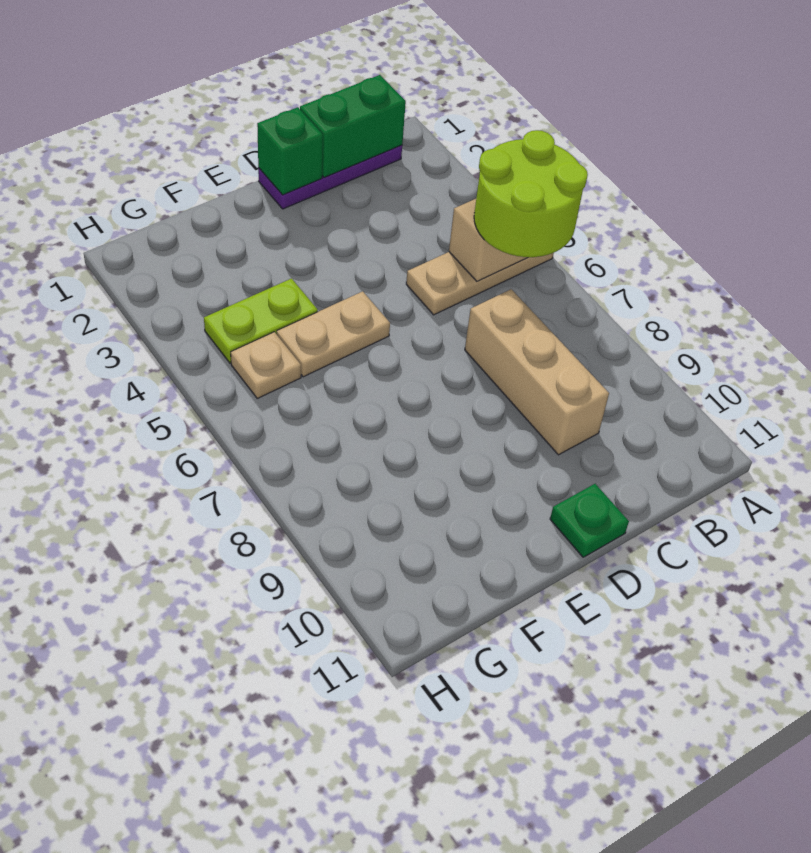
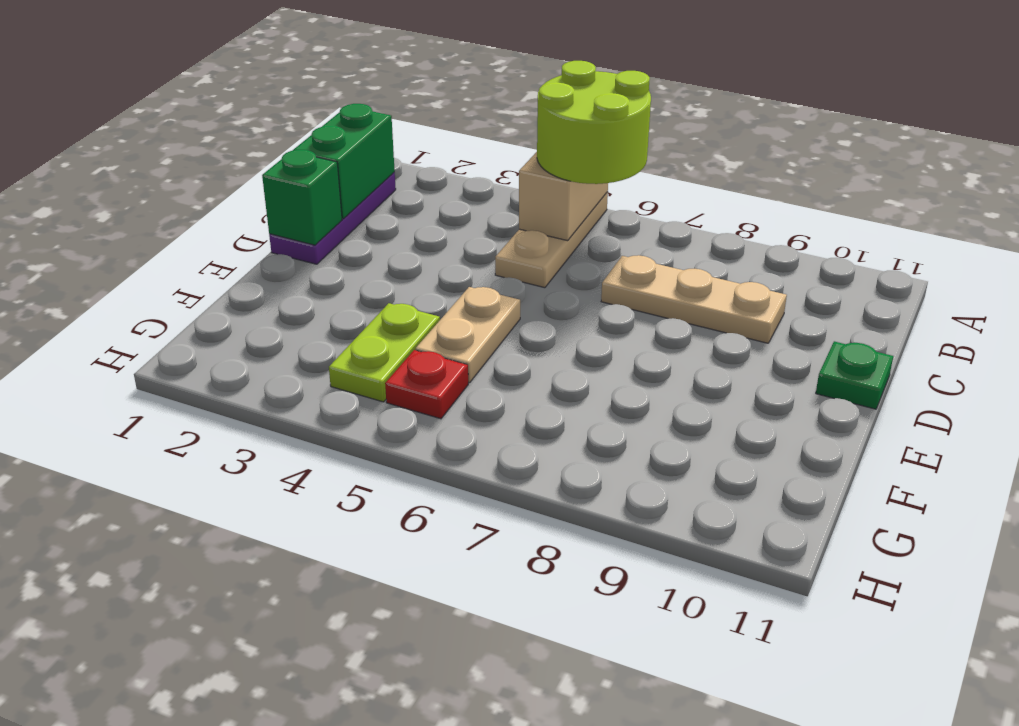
tan brick C7:C9 level 1 -> tan plate C7:C9 level 1
tan plate G5 level 1 -> red plate G5 level 1

